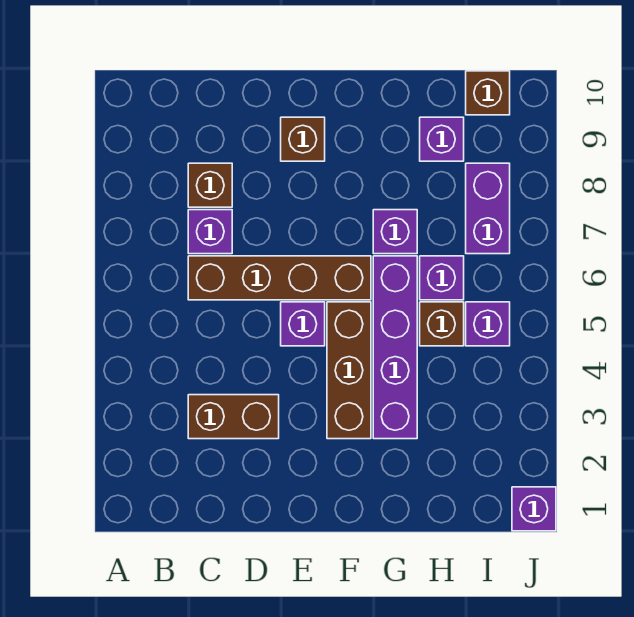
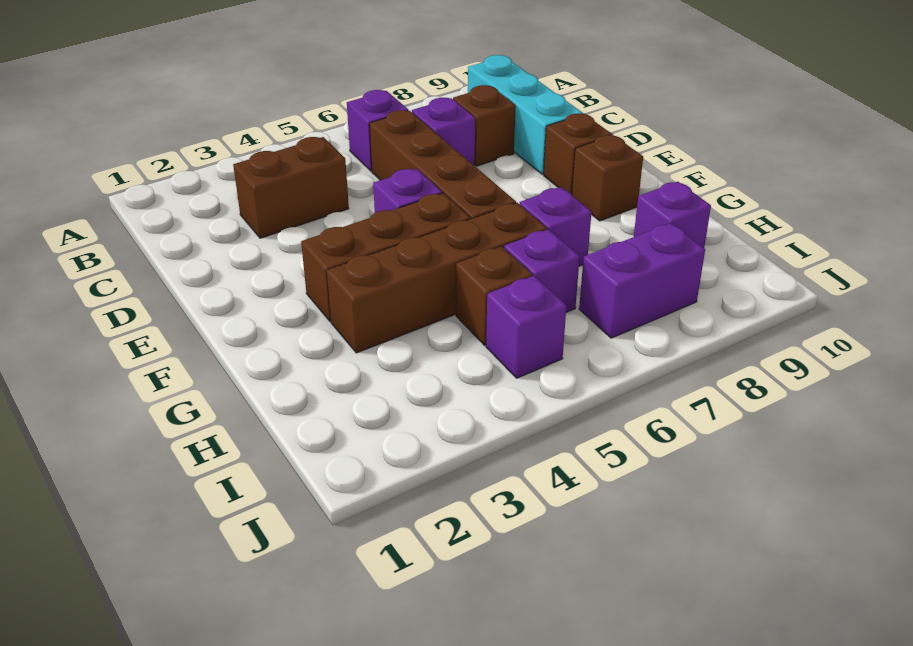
none -> cyan brick B9:D9 level 1
brown brick C3:D3 level 1 -> brown brick C3:C4 level 1
purple brick G3:G6 level 1 -> brown brick G3:G6 level 1
brown brick I10 level 1 -> brown brick F9 level 1
purple brick J1 level 1 -> purple brick B6 level 1

